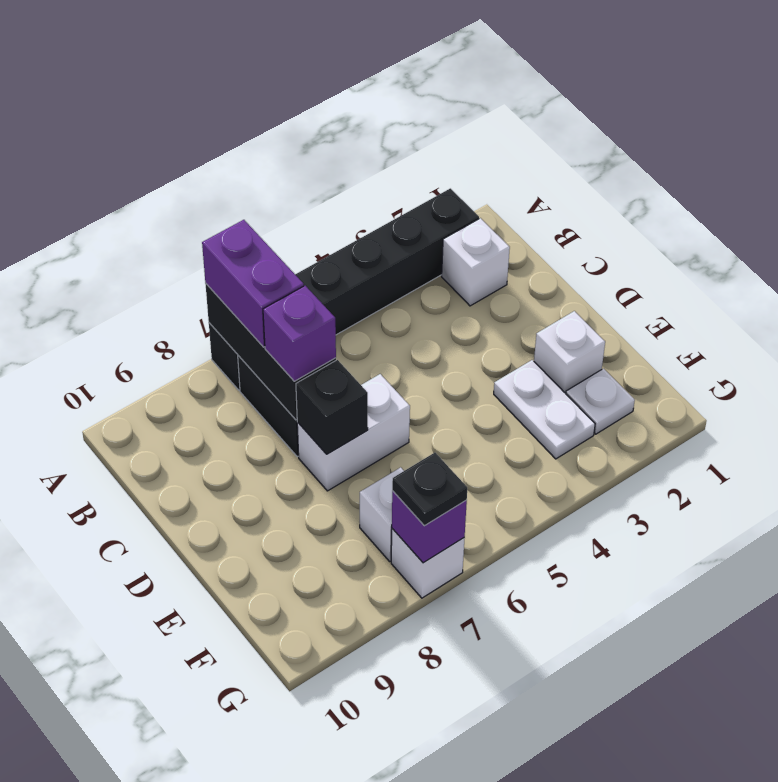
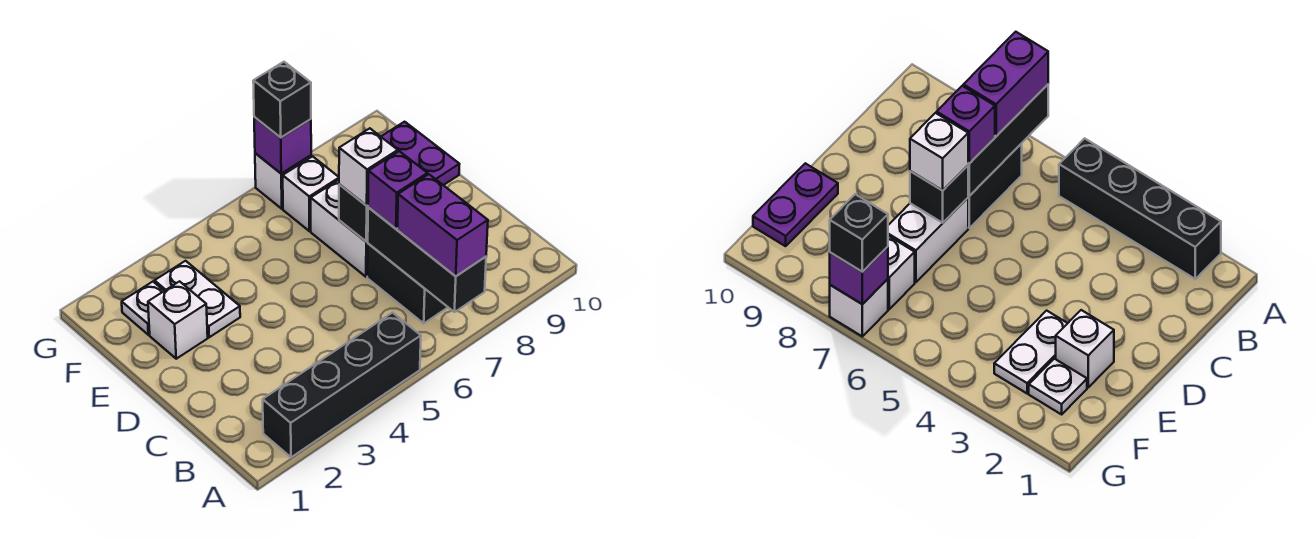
black brick A2:A7 level 1 -> black brick A2:A5 level 1
white brick B2 level 1 -> white brick D7 level 3
white brick D6:D7 level 1 -> white brick D7:E7 level 1
none -> purple plate E10:F10 level 1
black plate G7 level 3 -> black brick G7 level 3

